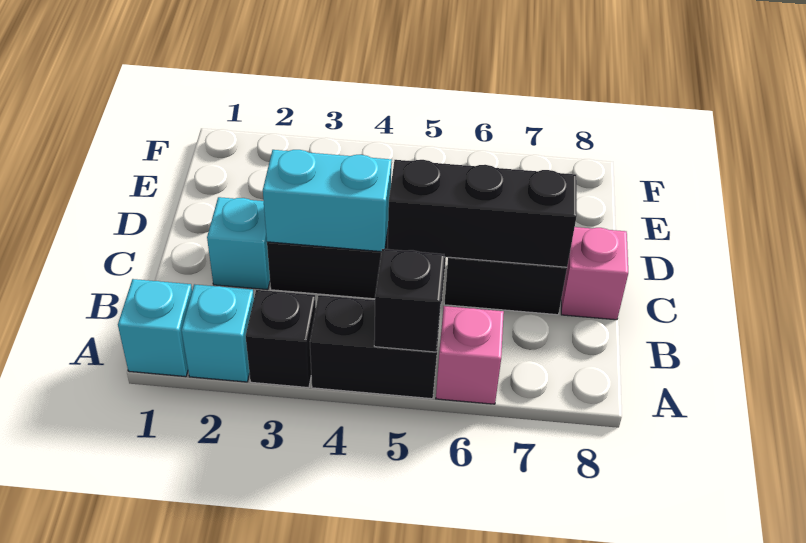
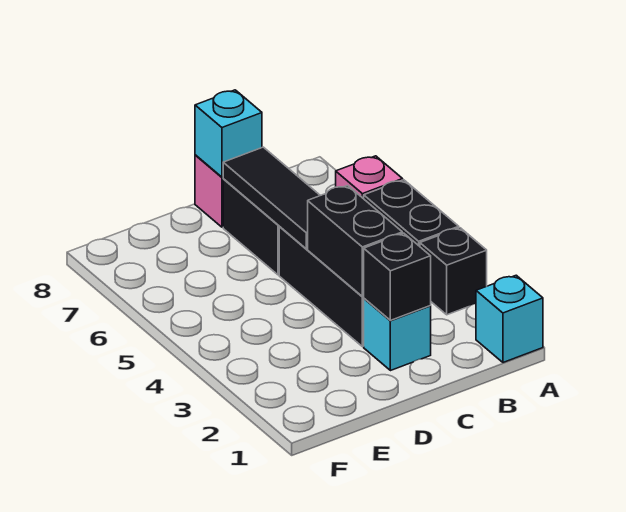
cyan brick A2 level 1 -> cyan brick C8 level 2
black brick A5 level 2 -> black brick C2 level 2
cyan brick C3:C4 level 2 -> black brick C3:C4 level 2
black brick C5:C7 level 2 -> black tile C5:C7 level 2

